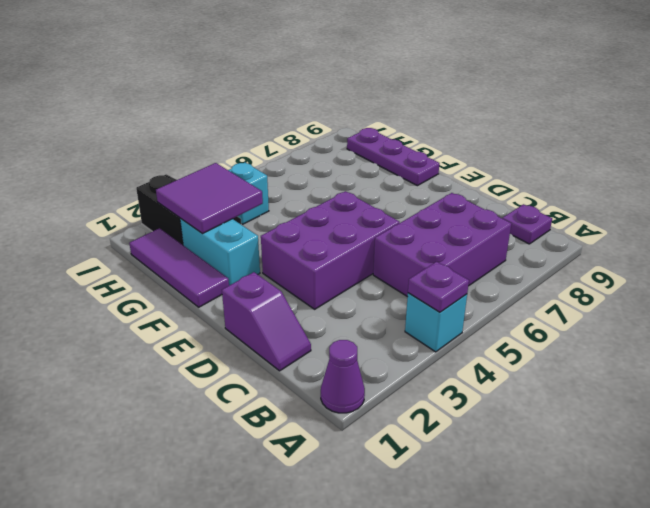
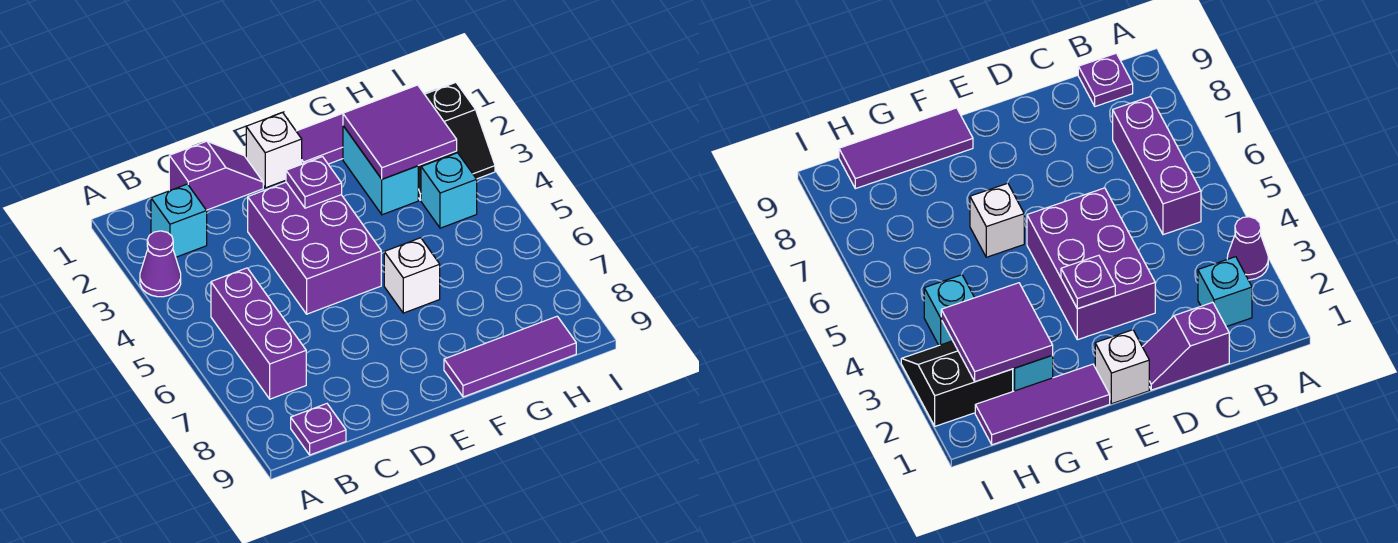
purple cone A1 level 1 -> purple cone A3 level 1
cyan brick A4 level 1 -> cyan brick B2 level 1
purple plate A4 level 2 -> purple plate E3 level 2
purple brick B5:C7 level 1 -> purple brick B5:B7 level 1
purple slope C1:D1 level 1 top D -> purple slope C1:D1 level 1 top C
none -> white brick E1 level 1
cyan brick F2:G2 level 1 -> cyan brick G2:G3 level 1
none -> white brick F6 level 1
purple plate F9:H9 level 1 -> purple tile F9:H9 level 1

